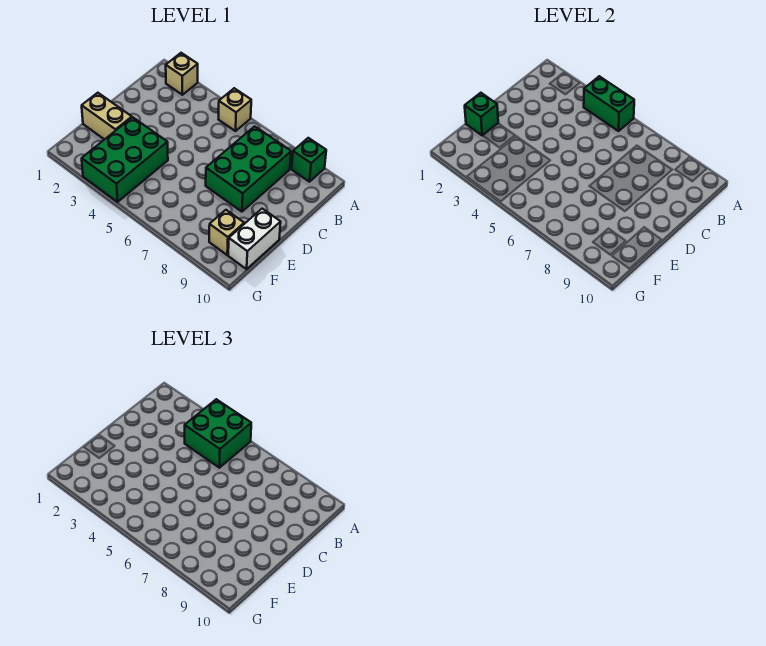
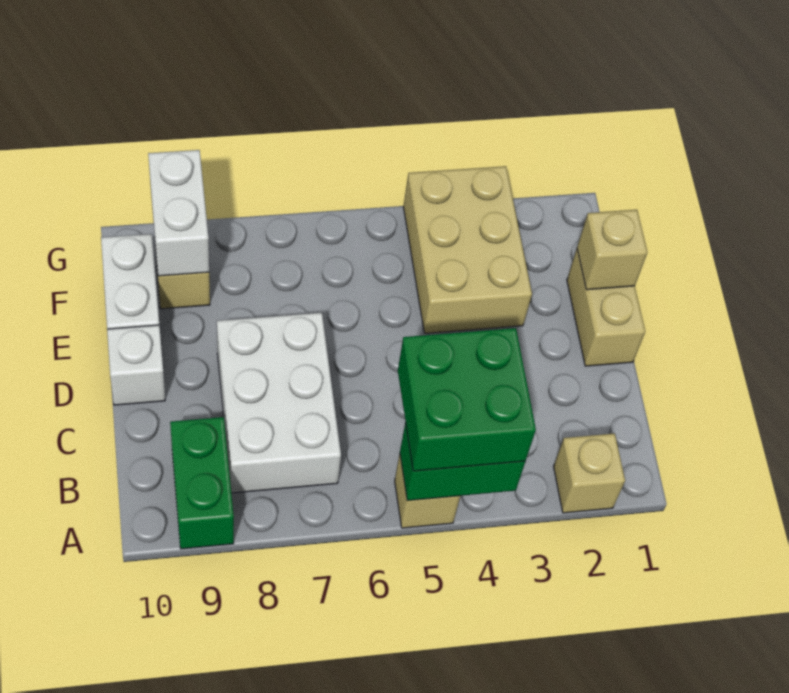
green brick A9 level 1 -> green brick A9:B9 level 1
green brick B7:D8 level 1 -> white brick B7:D8 level 1
none -> white brick D10 level 1
tan brick E1:E2 level 1 -> tan brick D1:E1 level 1
green brick E1 level 2 -> tan brick E1 level 2
green brick E3:G4 level 1 -> tan brick E3:G4 level 1
none -> white brick F9:G9 level 2

